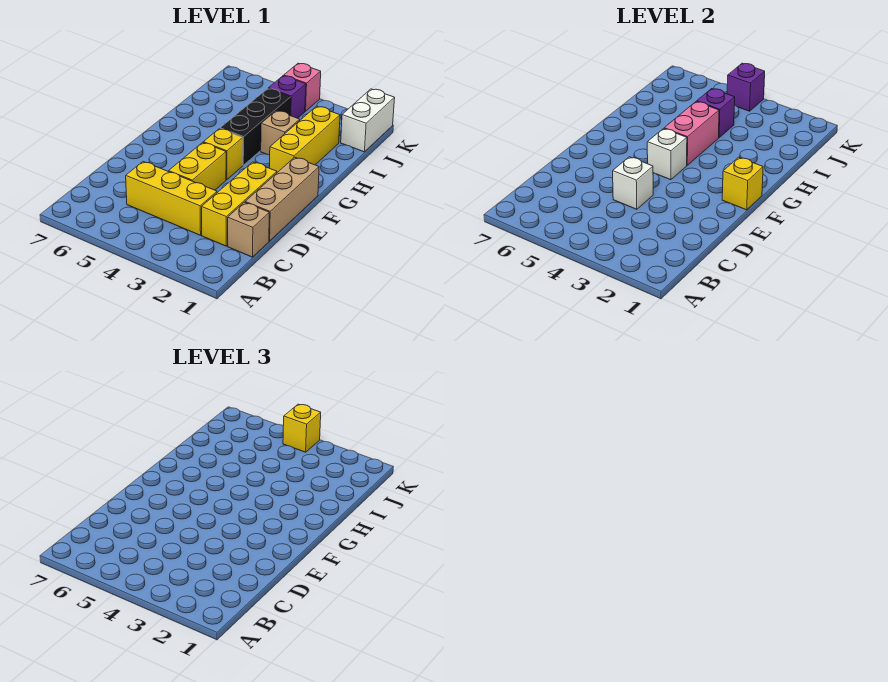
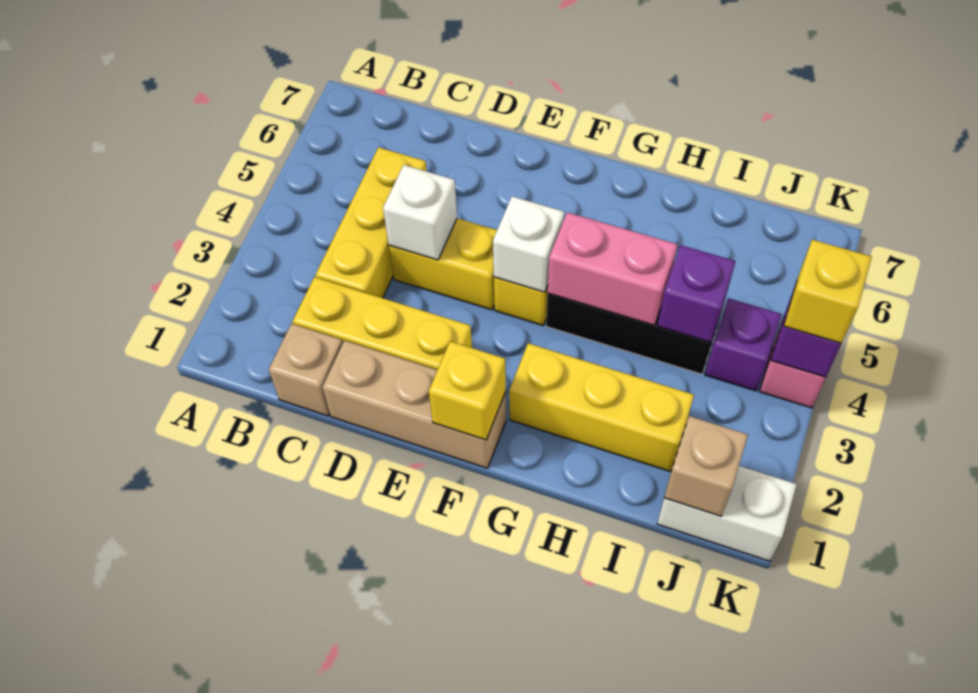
tan brick H3 level 1 -> tan brick J1 level 2

